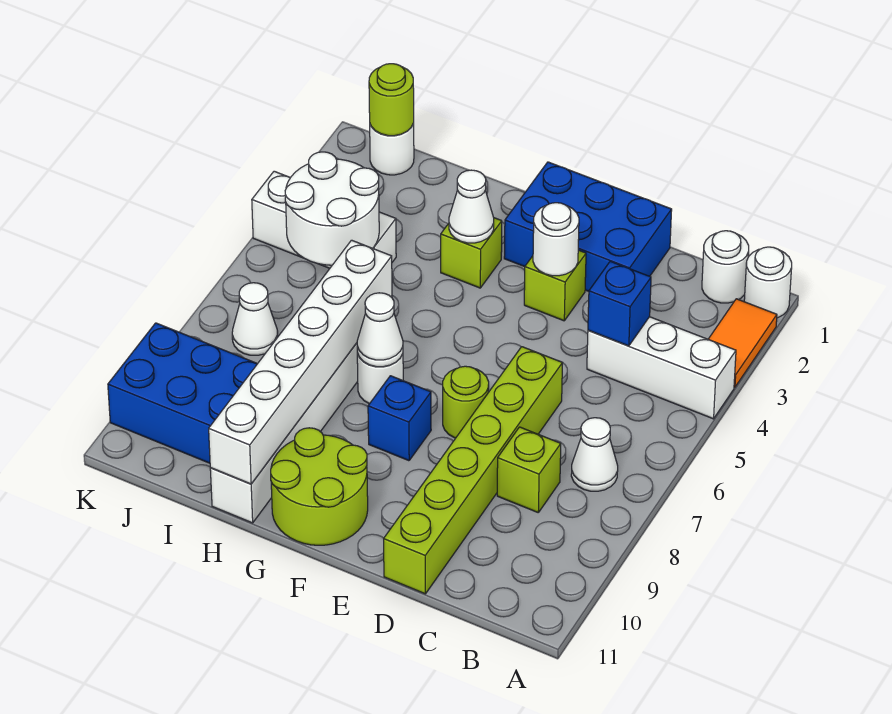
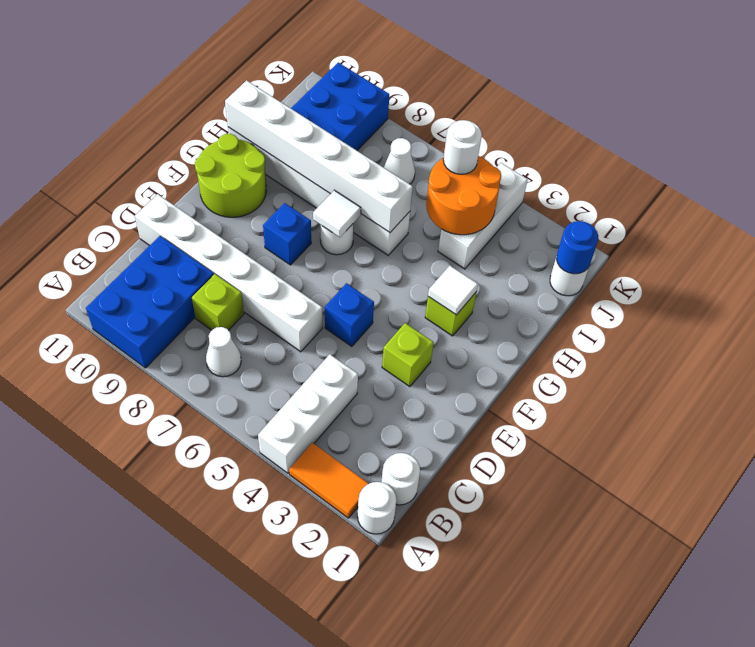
blue brick C4 level 2 -> blue brick E5 level 1
blue brick D1:F2 level 1 -> blue brick A9:C10 level 1
lime brick D6:D11 level 1 -> white brick D6:D11 level 1
white round brick E3 level 2 -> white round brick J5 level 3
lime round brick E7 level 1 -> none
white cone G3 level 2 -> white tile G3 level 2
white cone G7 level 2 -> white tile G7 level 2
white round brick I4:J5 level 2 -> orange round brick I4:J5 level 2
lime round brick J1 level 2 -> blue round brick J1 level 2

